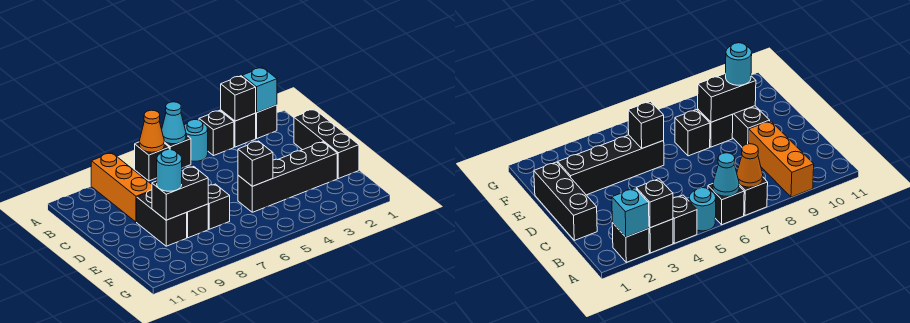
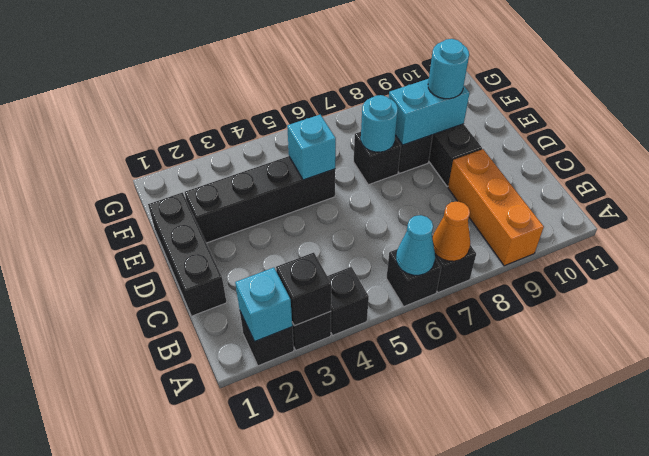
cyan round brick A5 level 1 -> cyan round brick E7 level 2
black brick E5 level 2 -> cyan brick E5 level 2
black brick E8:E9 level 2 -> cyan brick E8:E9 level 2

